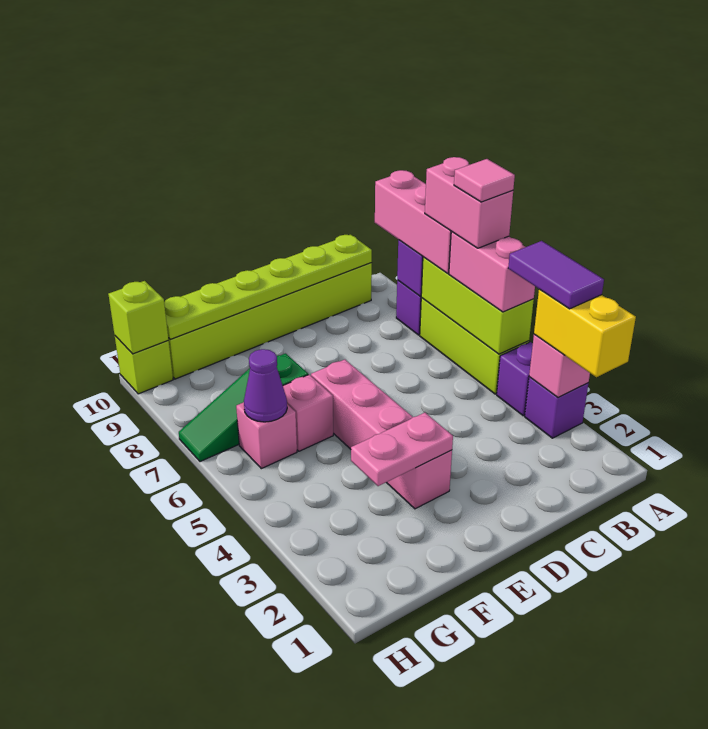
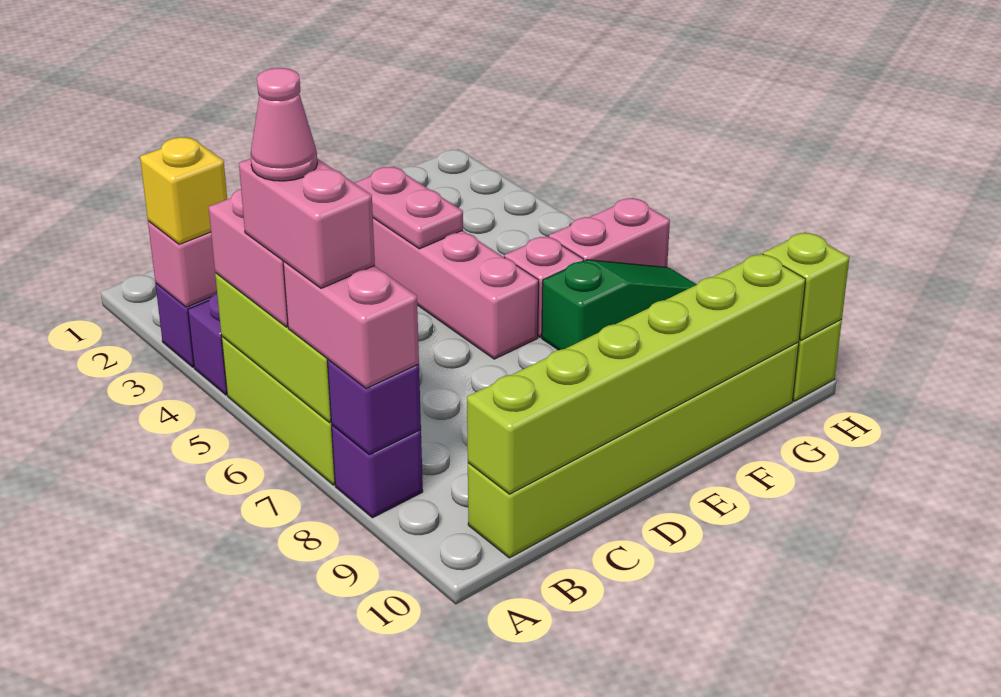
yellow brick A2:A3 level 3 -> yellow brick A3 level 3
purple tile A3:A4 level 4 -> none
pink tile A6 level 5 -> pink cone A6 level 5
pink brick A7:A9 level 3 -> pink brick A7:A8 level 3
lime plate B10:G10 level 2 -> lime brick B10:G10 level 2
pink plate E3:F3 level 2 -> pink plate E3:E4 level 2
pink brick G6 level 1 -> pink brick G6:H6 level 1
purple cone G6 level 2 -> none

